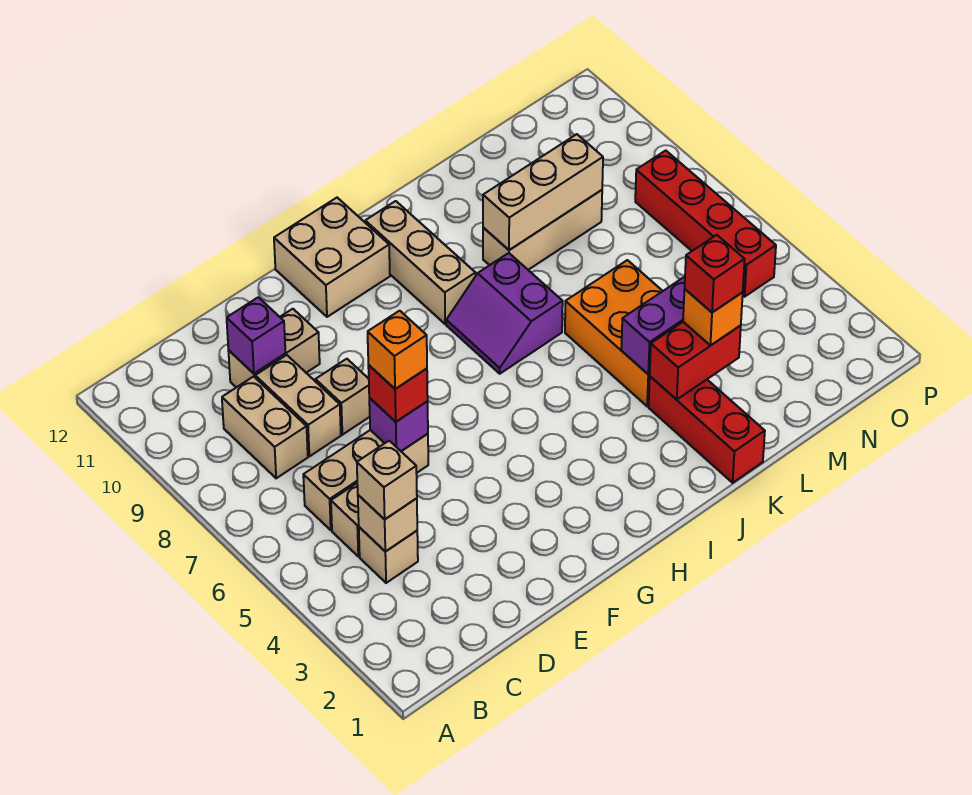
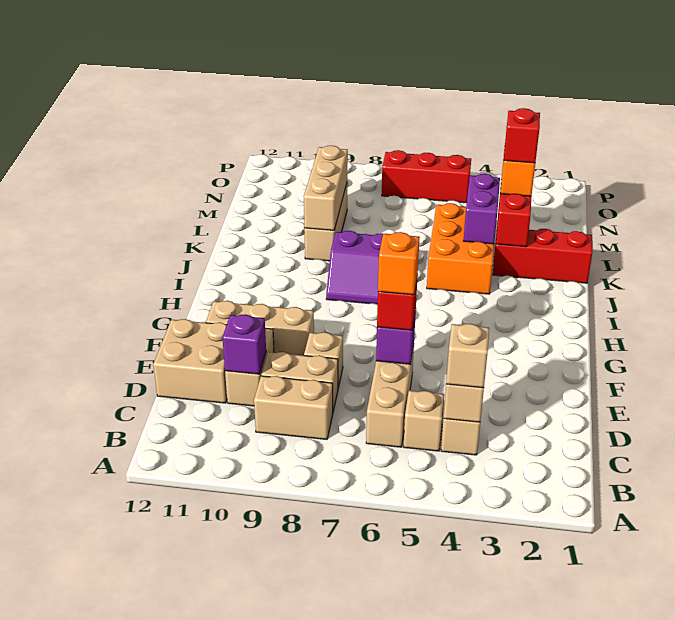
tan brick G11:H12 level 1 -> tan brick D11:E12 level 1
tan brick I9:I11 level 1 -> tan brick F9:F11 level 1
orange brick K4:L6 level 1 -> orange brick J4:L5 level 1
red brick O5:O8 level 1 -> red brick O5:O7 level 1

